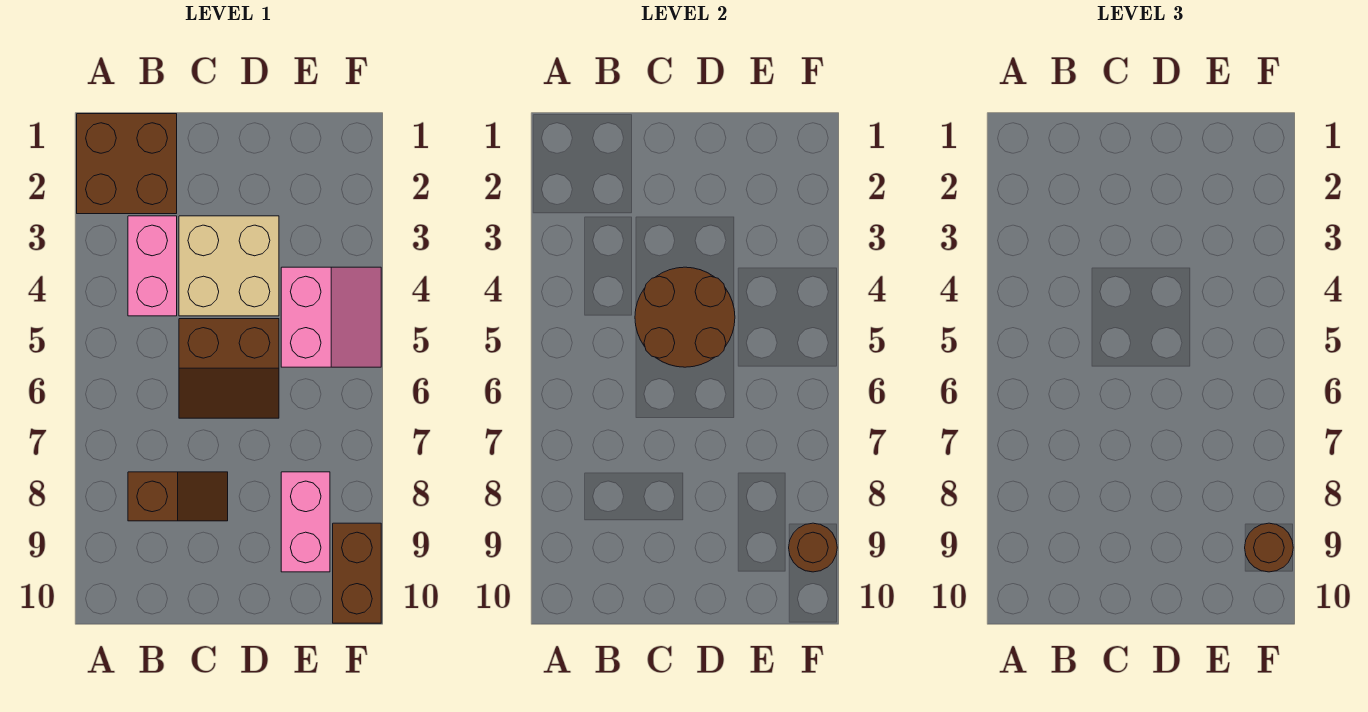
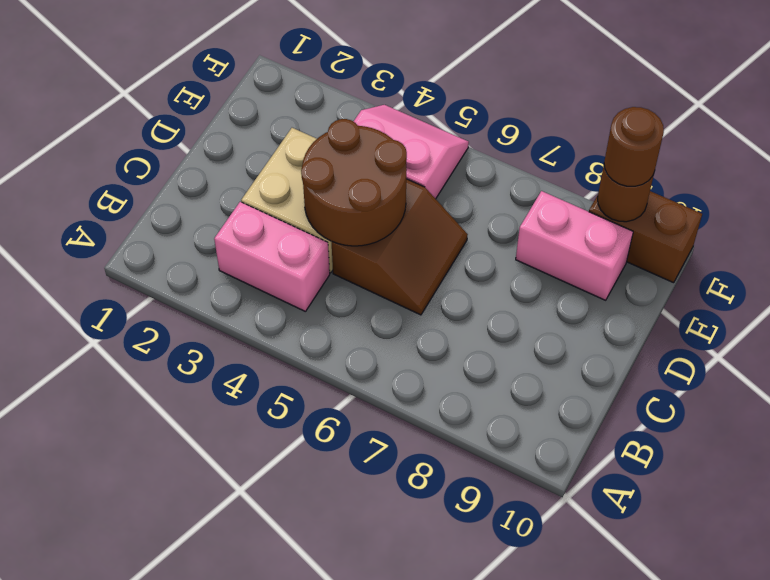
brown brick A1:B2 level 1 -> none
brown slope B8:C8 level 1 top B -> none

